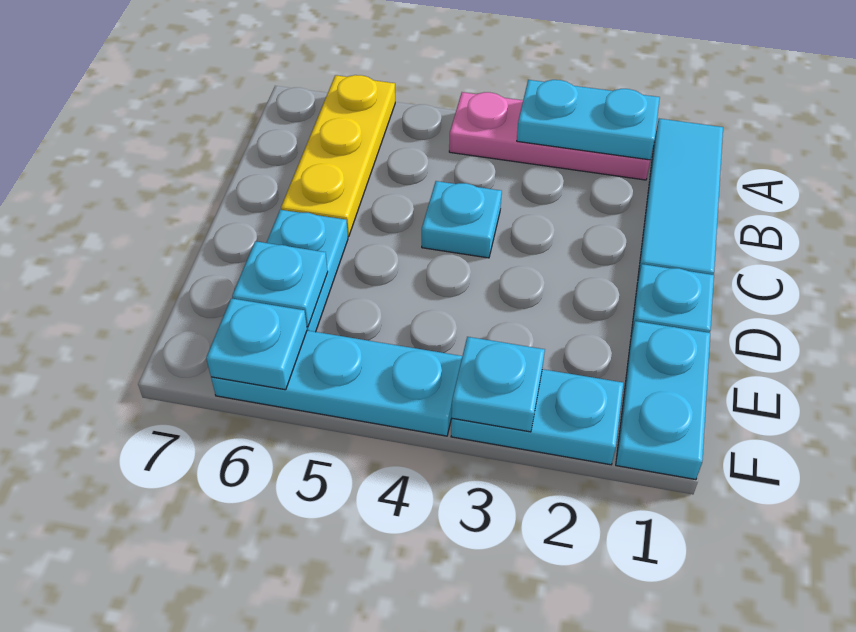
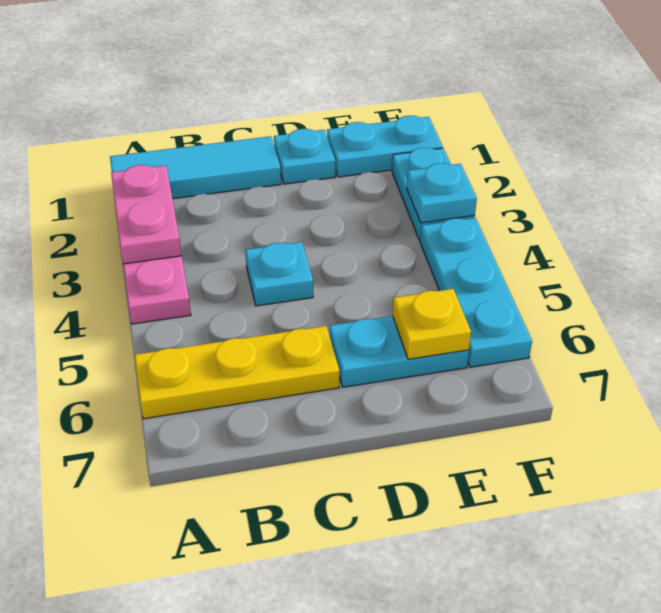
cyan plate A2:A3 level 2 -> pink plate A2:A3 level 2
cyan plate E6 level 2 -> yellow plate E6 level 2
cyan plate F6 level 2 -> none

